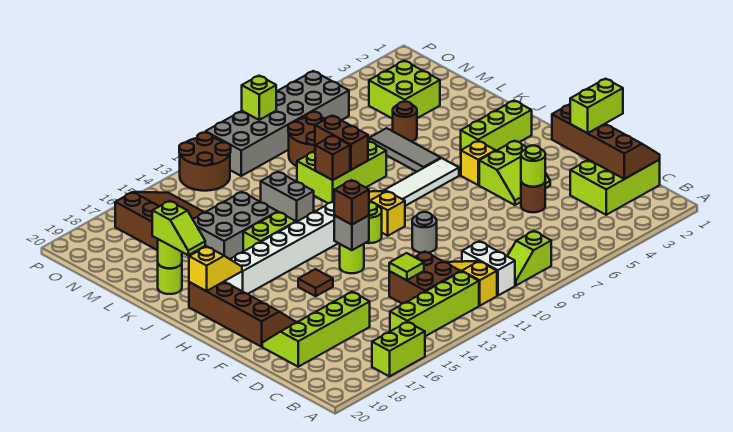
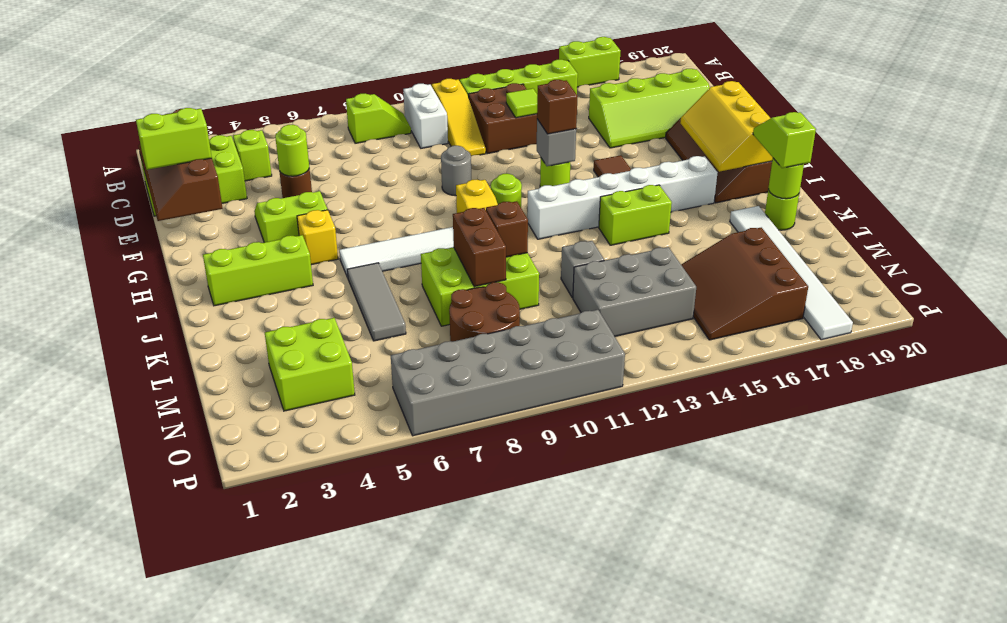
yellow slope I18:I19 level 2 top 19 -> yellow slope G18:I19 level 2 top 19
grey brick K12:L12 level 1 -> grey brick L12 level 1
grey brick K14:L16 level 1 -> grey brick M12:N14 level 1
none -> white tile K18:P18 level 1
brown round brick L5 level 1 -> none
brown round brick O12:P13 level 1 -> none
lime brick P9 level 2 -> lime brick C4 level 1

